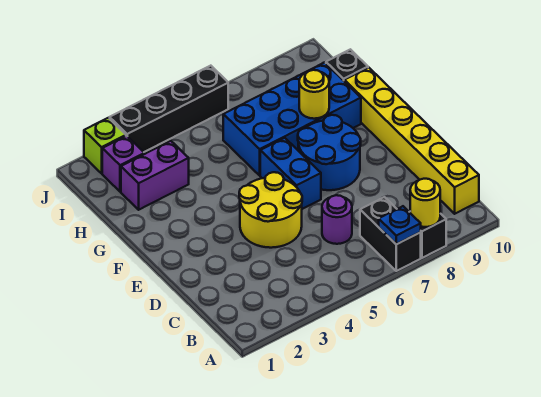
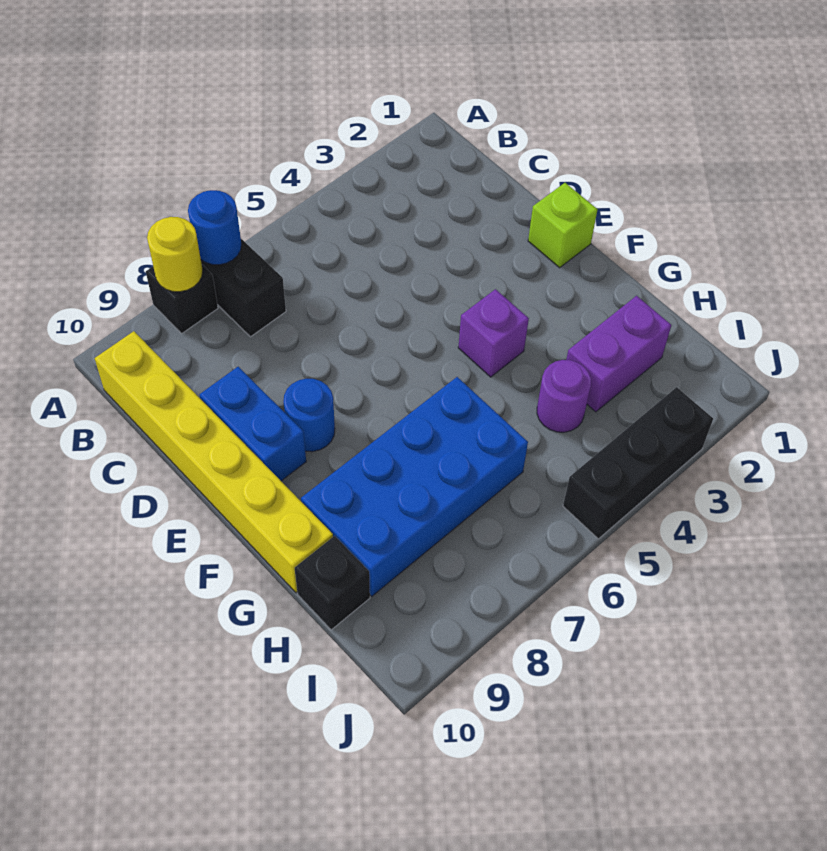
blue plate A7 level 2 -> blue round brick A7 level 2
purple round brick C6 level 1 -> purple round brick H4 level 1
yellow round brick D4:E5 level 1 -> none
blue brick E6:F6 level 1 -> blue brick D9:E9 level 1
blue round brick E7:F8 level 1 -> blue round brick E8 level 1
yellow round brick G8 level 2 -> none
purple brick I2 level 1 -> purple brick F4 level 1
lime brick J2 level 1 -> lime brick E1 level 1
black brick J3:J6 level 1 -> black brick J3:J5 level 1

